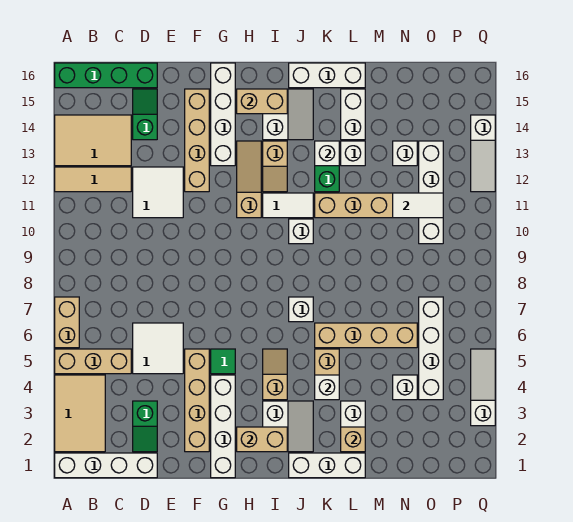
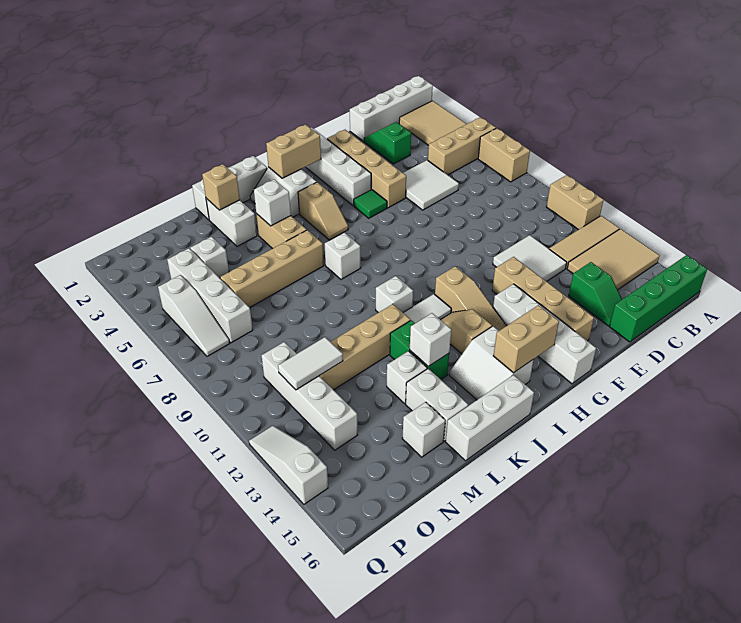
none -> tan brick A10:A11 level 1
white brick N13 level 1 -> white brick M15 level 1
white slope Q3:Q5 level 1 top 3 -> white slope P5:P7 level 1 top 5

